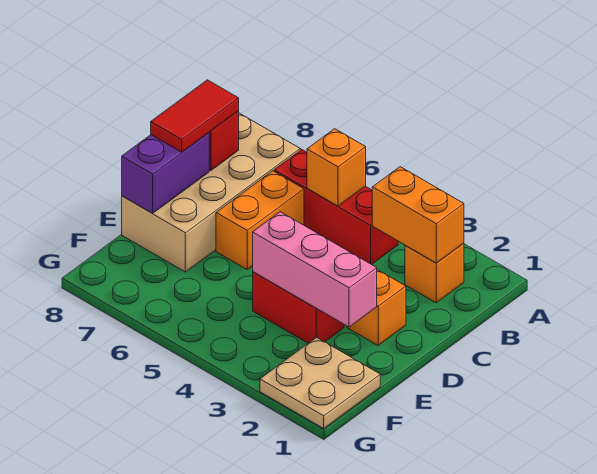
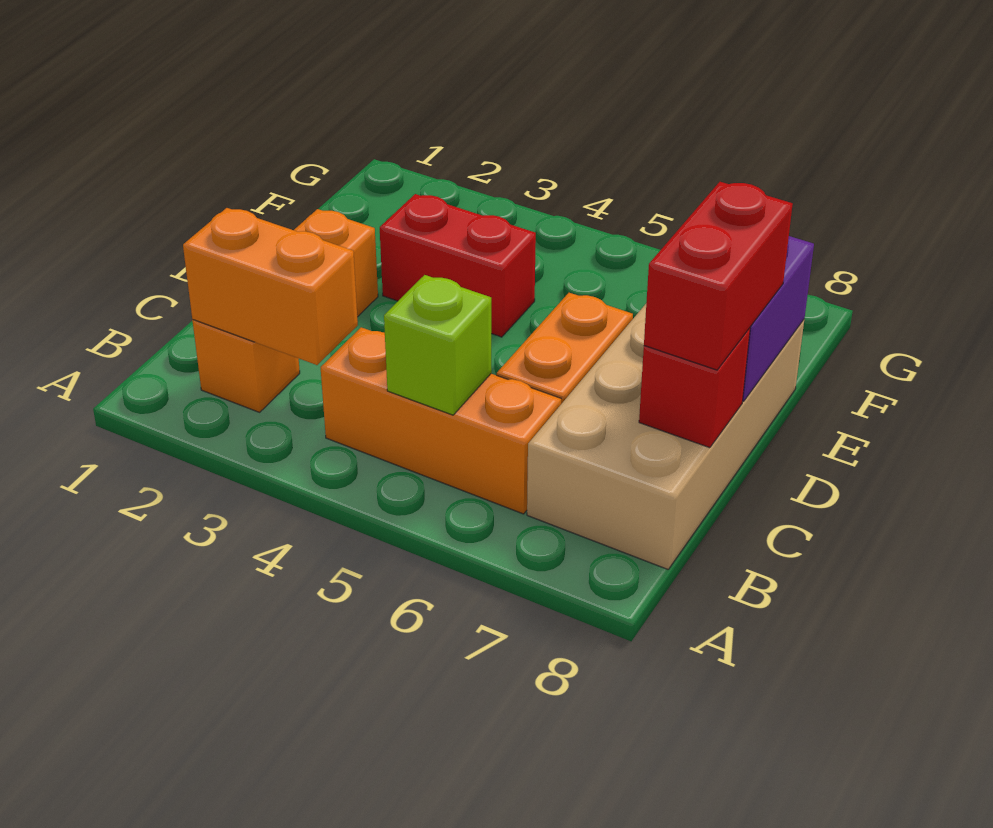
red brick B4:B6 level 1 -> orange brick B4:B6 level 1
orange brick B5 level 2 -> lime brick B5 level 2
red tile C8:D8 level 3 -> red brick C8:D8 level 3
pink brick E2:E4 level 2 -> none
tan plate F1:G2 level 1 -> none

